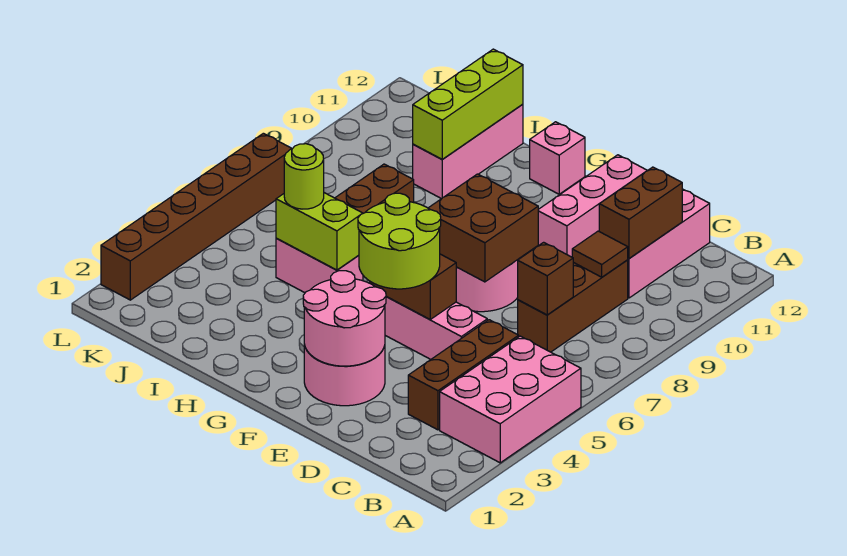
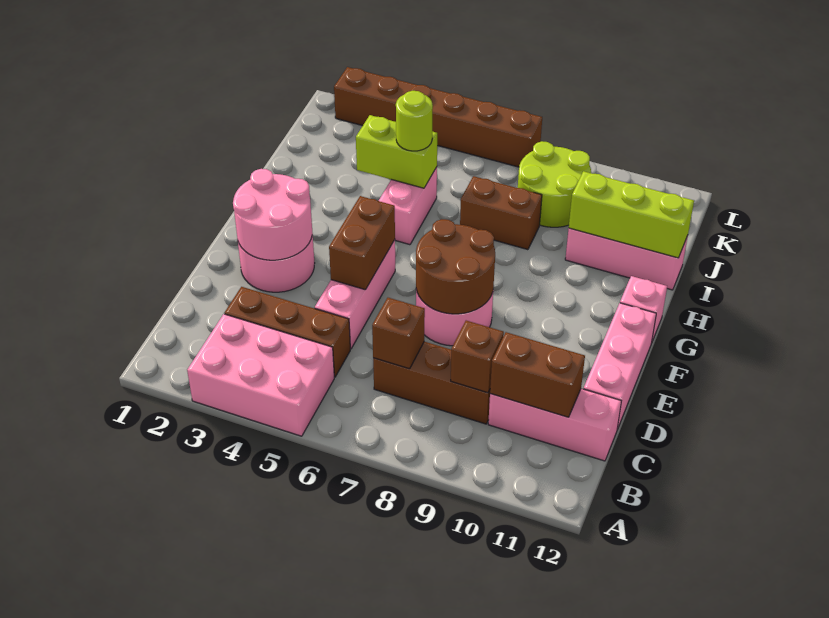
brown tile C9 level 2 -> brown brick C9 level 2
lime round brick E4:F5 level 3 -> lime round brick J8:K9 level 1
brown brick E7:F8 level 2 -> brown round brick E7:F8 level 2
pink brick E10:E12 level 1 -> pink brick D12:F12 level 1
lime brick H5:I5 level 2 -> lime brick I4:I5 level 2

